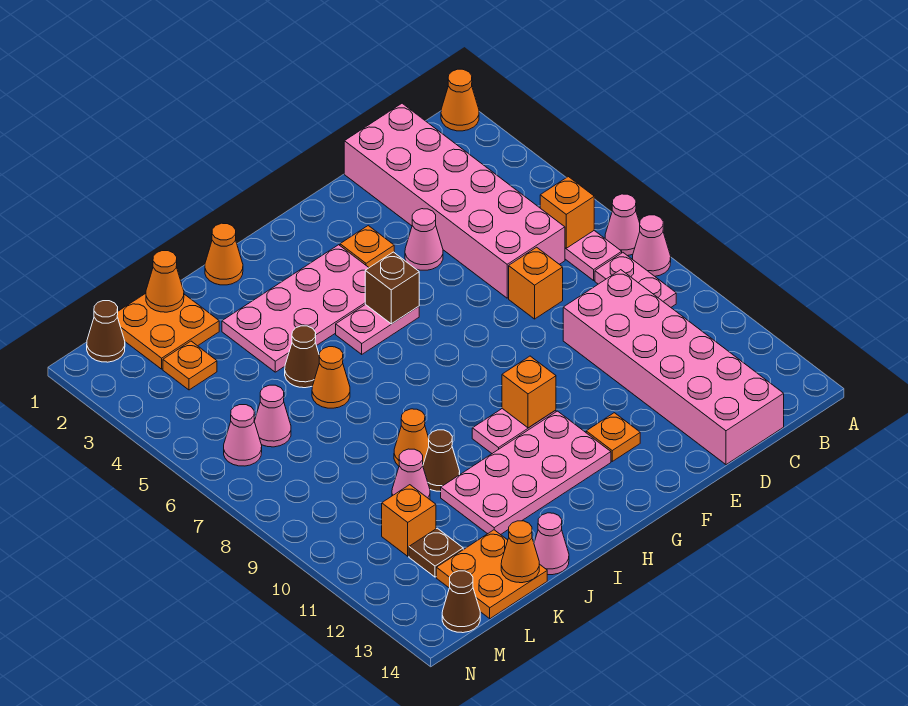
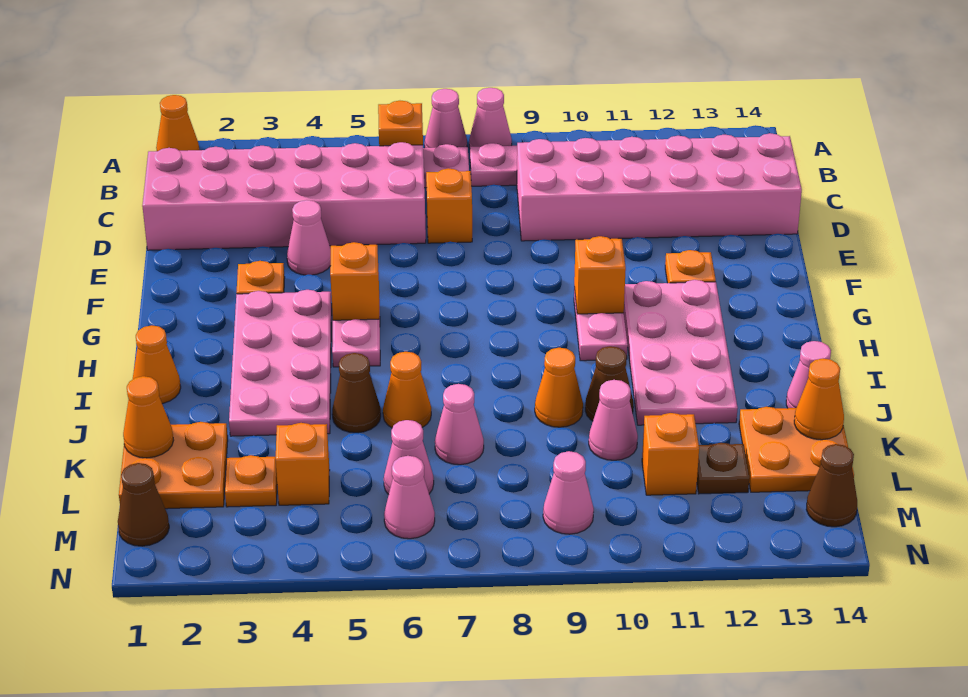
brown brick G5 level 2 -> orange brick G5 level 2
none -> pink cone K7 level 1
none -> orange brick L4 level 1
none -> pink cone M9 level 1

